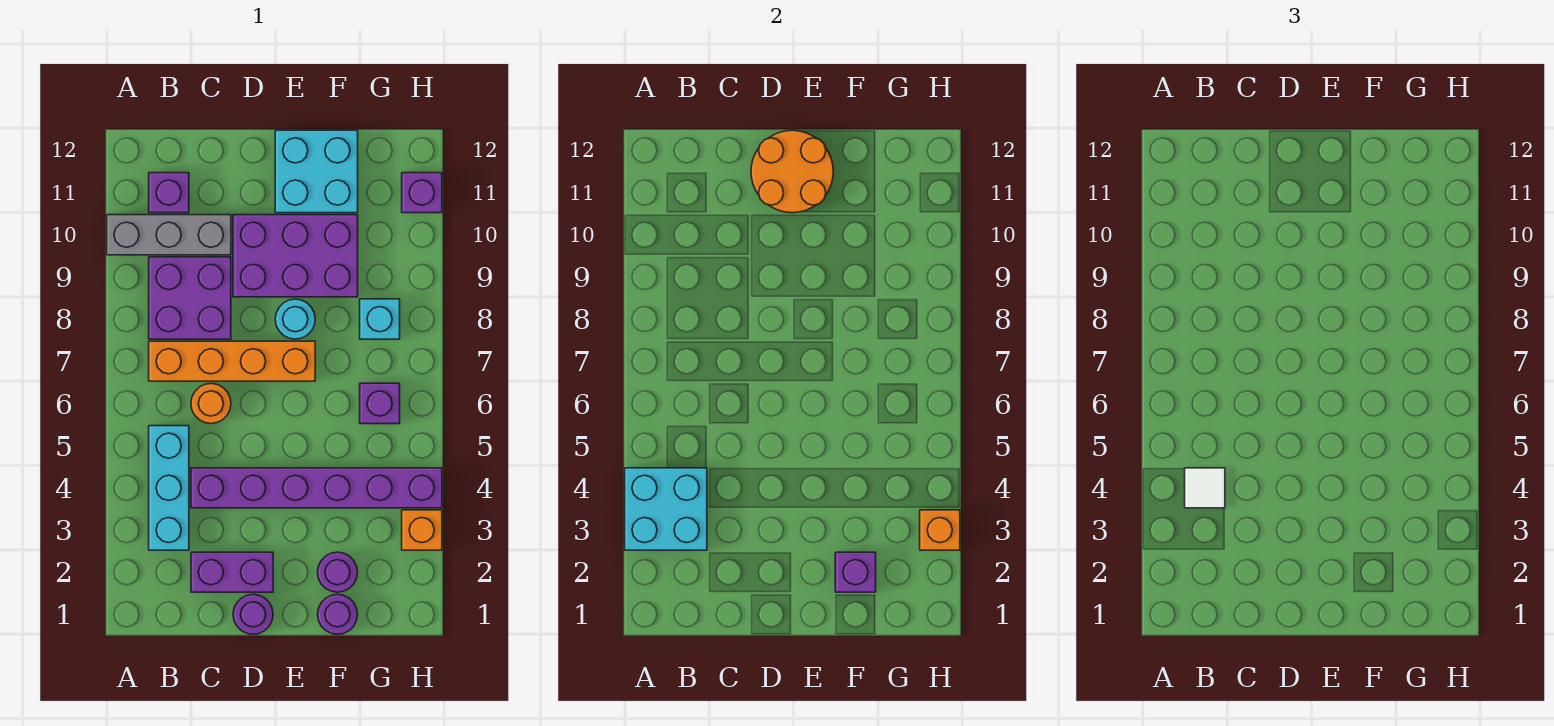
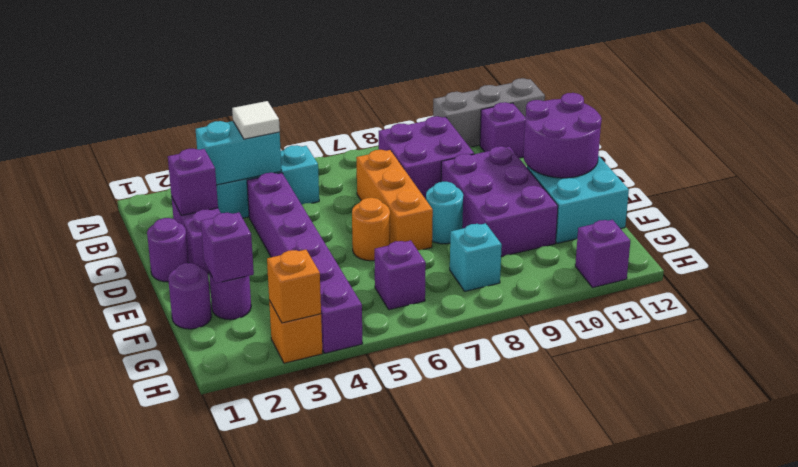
cyan brick A3:B4 level 2 -> cyan brick B3:B4 level 2
grey brick A10:C10 level 1 -> grey brick A10:A12 level 1
orange brick B7:E7 level 1 -> orange brick C7:E7 level 1
none -> purple brick C2 level 2
orange round brick C6 level 1 -> orange round brick E6 level 1
orange round brick D11:E12 level 2 -> purple round brick D11:E12 level 2

